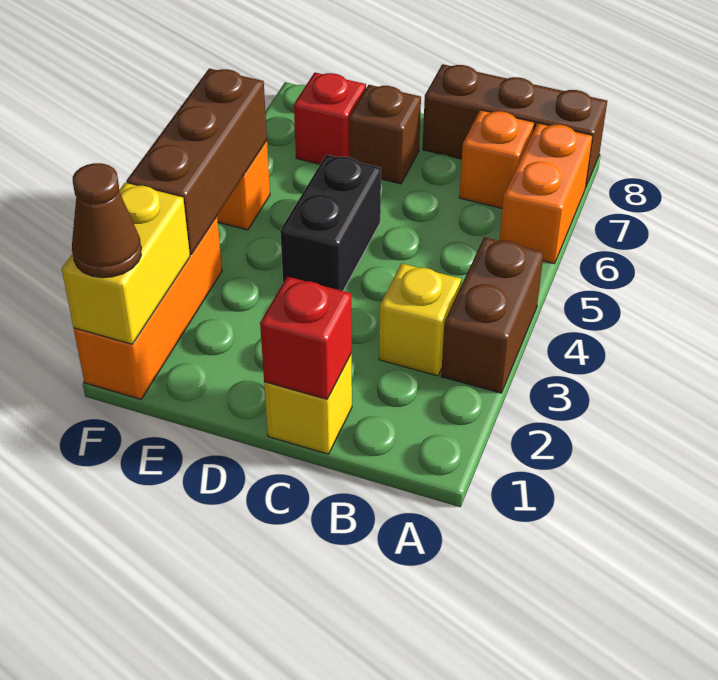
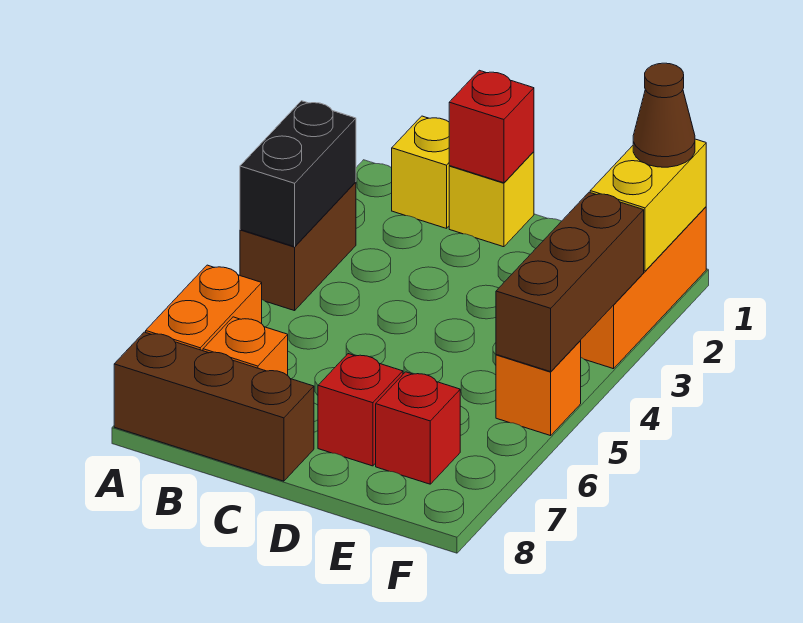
yellow brick B3 level 1 -> yellow brick B1 level 1
black brick D4:D5 level 1 -> black brick A3:A4 level 2
brown brick D7 level 1 -> red brick D7 level 1

